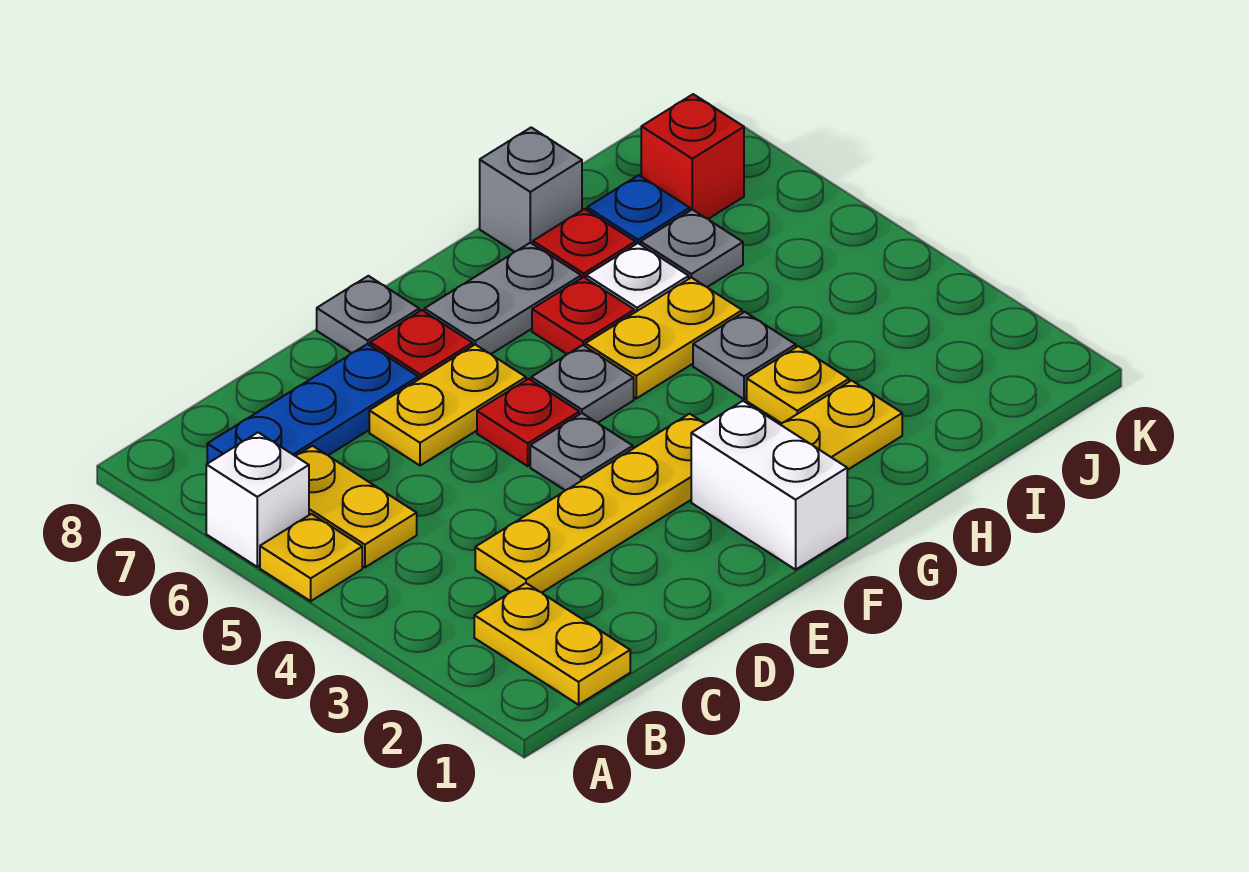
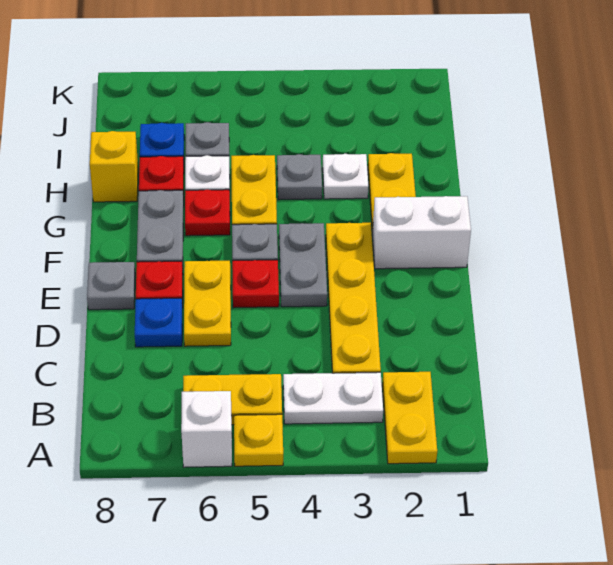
yellow plate B1:B2 level 1 -> yellow plate A2:B2 level 1
none -> white plate B3:B4 level 1
blue plate B7:D7 level 1 -> blue plate D7 level 1
grey plate E4 level 1 -> grey plate E4:F4 level 1
yellow plate H3 level 1 -> white plate H3 level 1
grey brick H8 level 1 -> yellow brick H8 level 1
red brick J7 level 1 -> none

